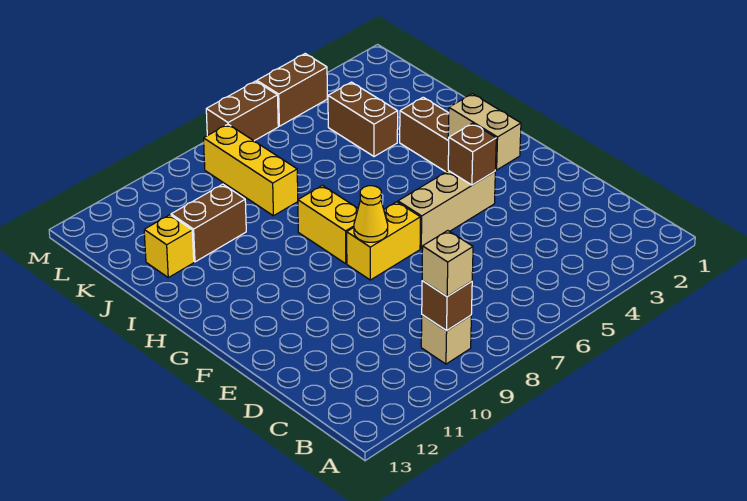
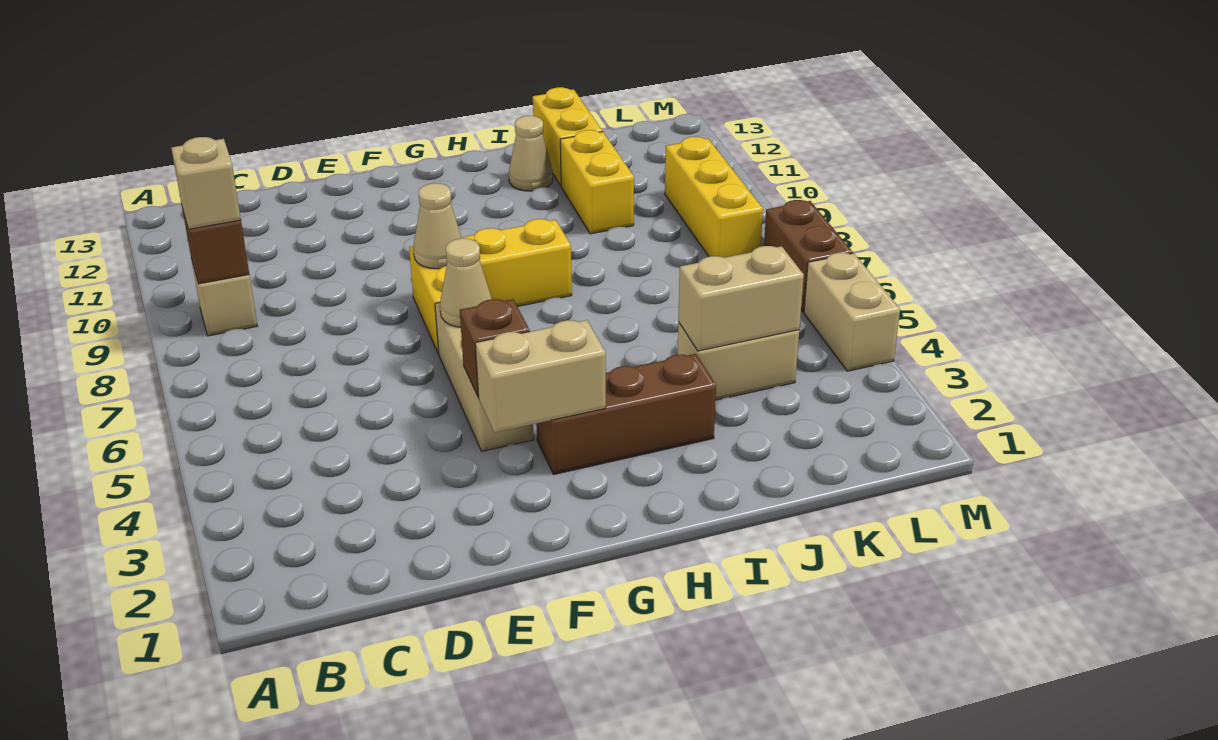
none -> tan cone F6 level 2
yellow cone F8 level 2 -> tan cone F8 level 2
none -> tan cone I12 level 1
brown brick J4:K4 level 1 -> tan brick J4:K4 level 1
none -> tan brick J4:K4 level 2
yellow brick J8:L8 level 1 -> yellow brick L8:L10 level 1
brown brick J10:J11 level 1 -> yellow brick J10:J11 level 1
yellow brick J12 level 1 -> yellow brick J12:J13 level 1
brown brick M4:M5 level 1 -> tan brick M4:M5 level 1

